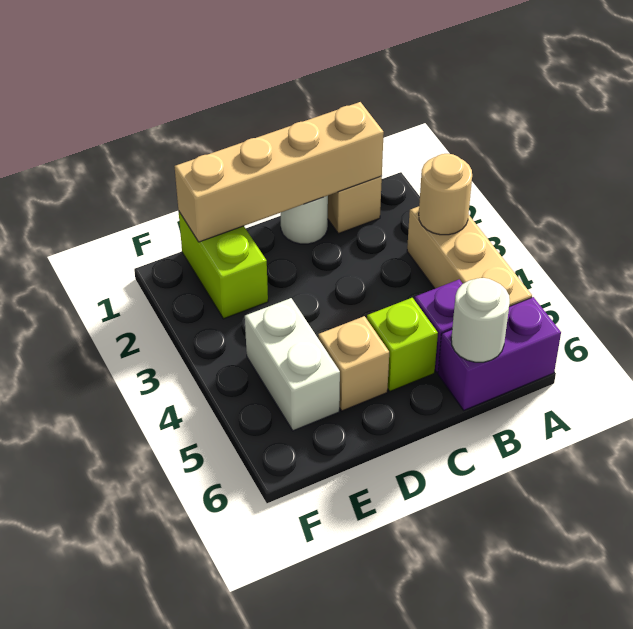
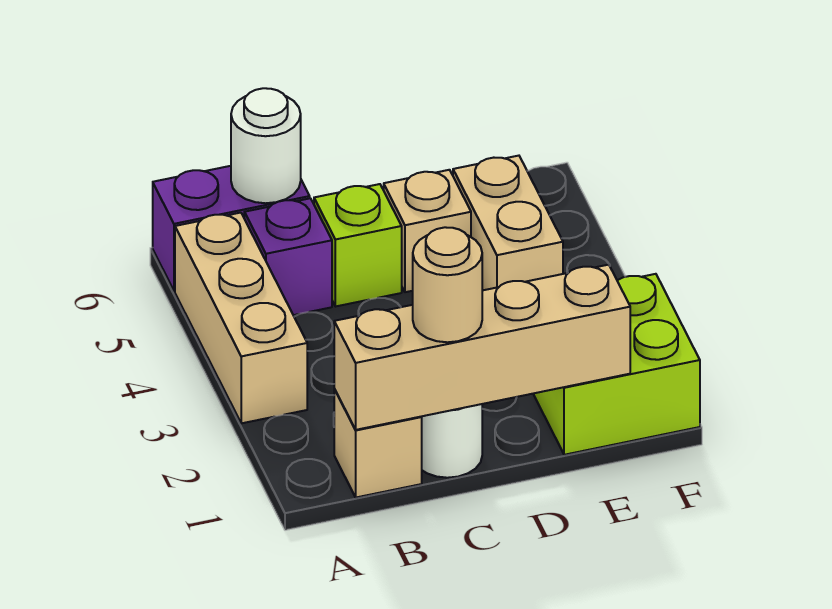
tan round brick A3 level 2 -> tan round brick C1 level 3
lime brick E1:E2 level 1 -> lime brick E1:F2 level 1
white brick E4:E5 level 1 -> tan brick E4:E5 level 1

